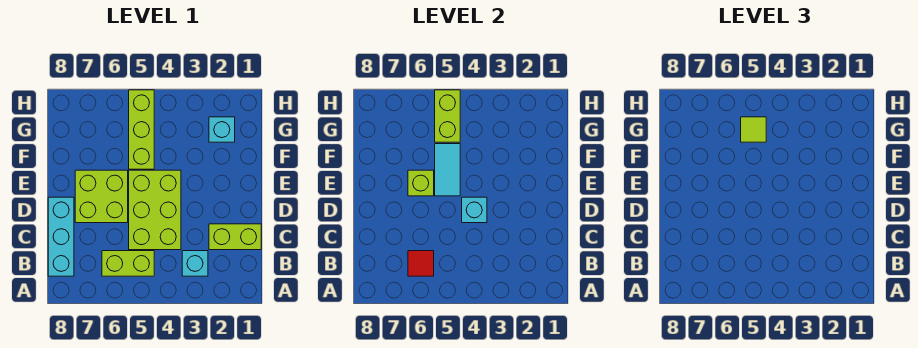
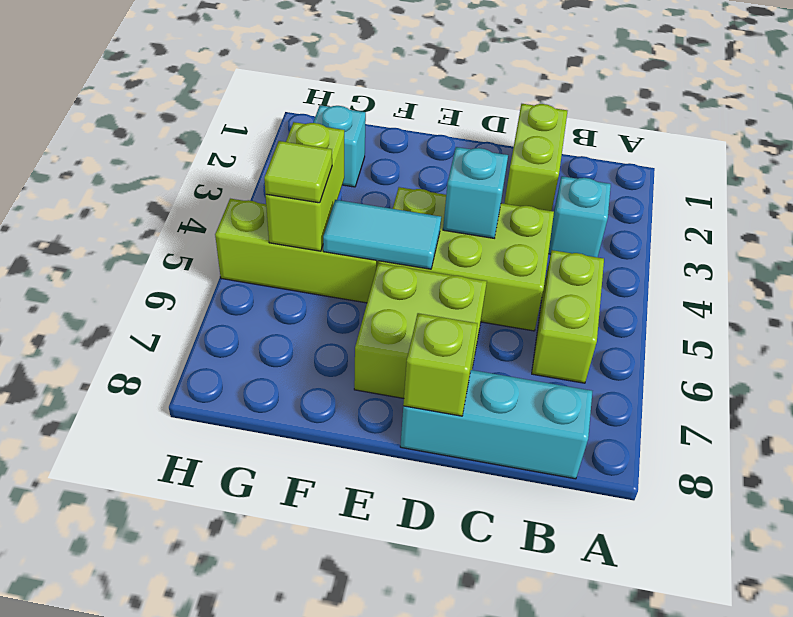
red tile B6 level 2 -> none
lime brick E6 level 2 -> lime brick D8 level 2
lime brick G5:H5 level 2 -> lime brick G4:G5 level 2

